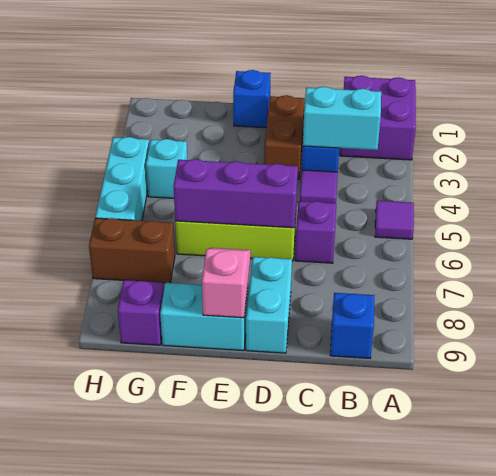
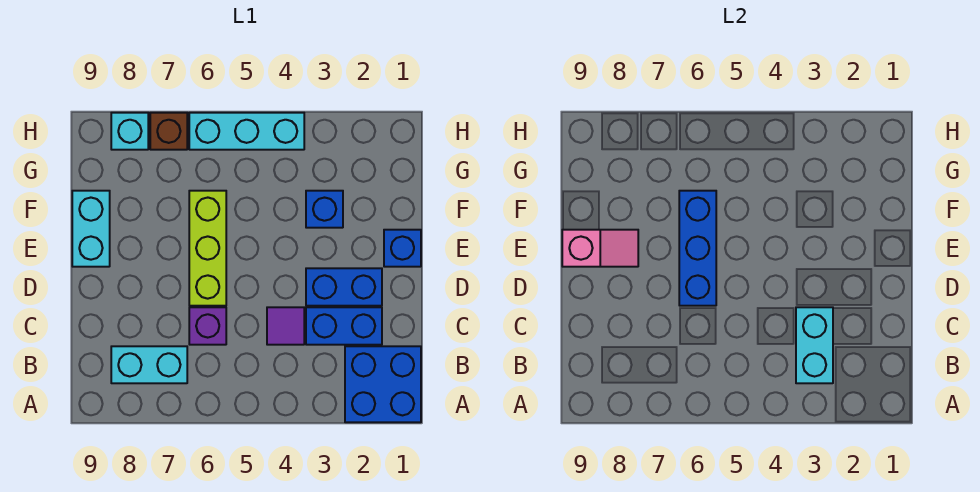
purple brick A1:B2 level 1 -> blue brick A1:B2 level 1
purple tile A5 level 1 -> none
blue brick B9 level 1 -> blue brick F3 level 1
brown brick D2:D3 level 1 -> blue brick D2:D3 level 1
purple brick D6:F6 level 2 -> blue brick D6:F6 level 2
cyan brick D8:D9 level 1 -> cyan brick B7:B8 level 1
cyan brick G4 level 1 -> cyan brick H8 level 1
brown brick G7:H7 level 1 -> brown brick H7 level 1
purple brick G9 level 1 -> none

